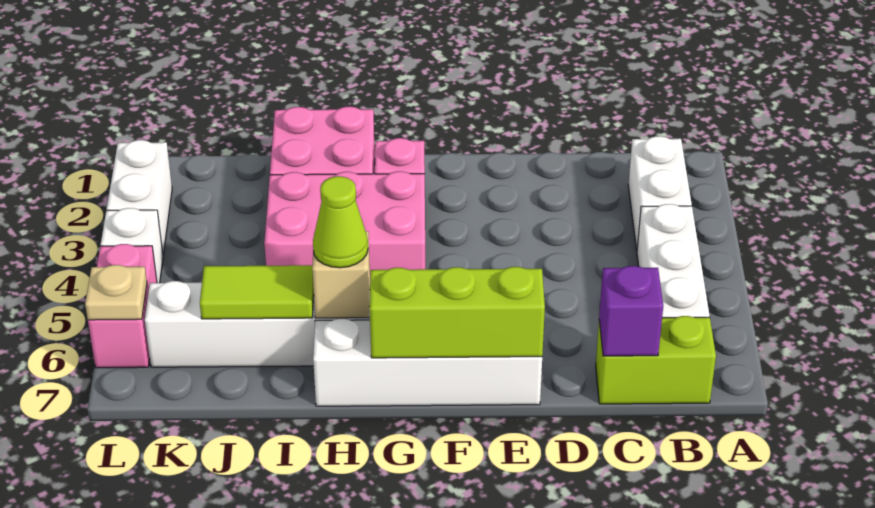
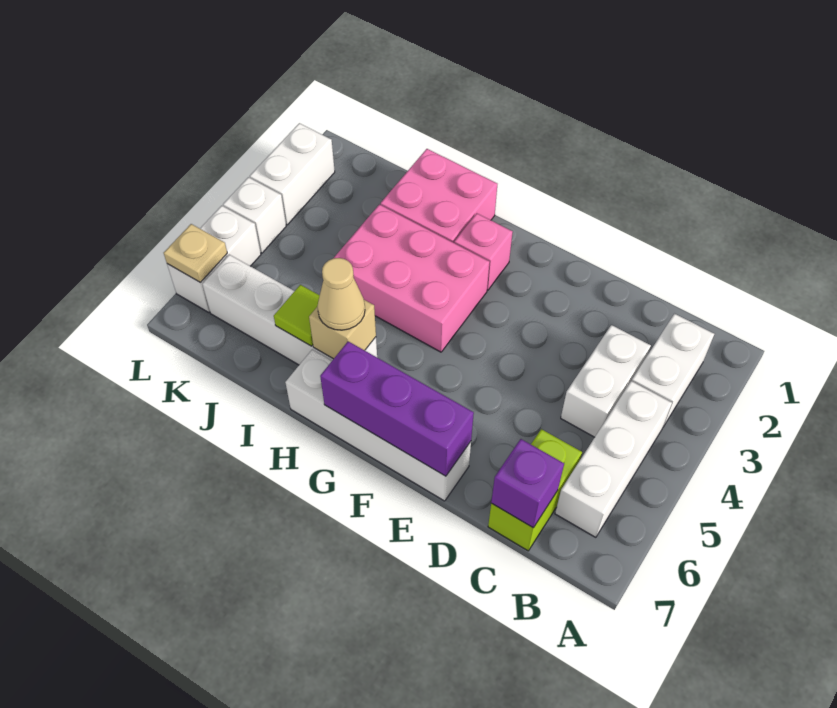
lime brick B7:C7 level 1 -> lime brick C6:C7 level 1
none -> white brick C3:C4 level 1
lime brick E7:G7 level 2 -> purple brick E7:G7 level 2
lime cone H6 level 3 -> tan cone H6 level 3
lime tile I6:J6 level 2 -> lime tile I6 level 2
pink brick L5:L6 level 1 -> white brick L5:L6 level 1

